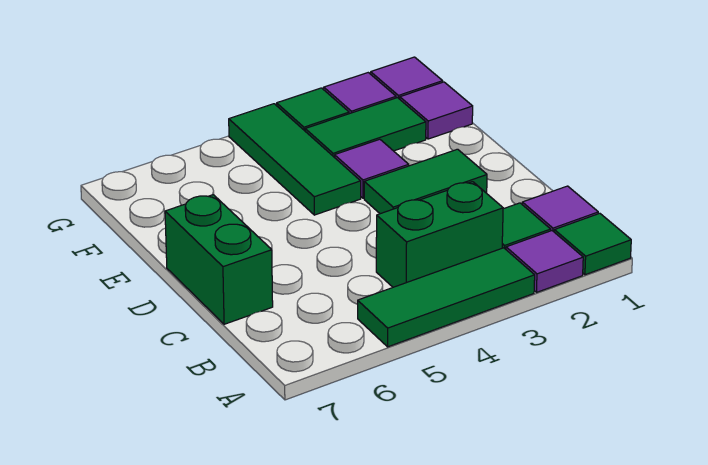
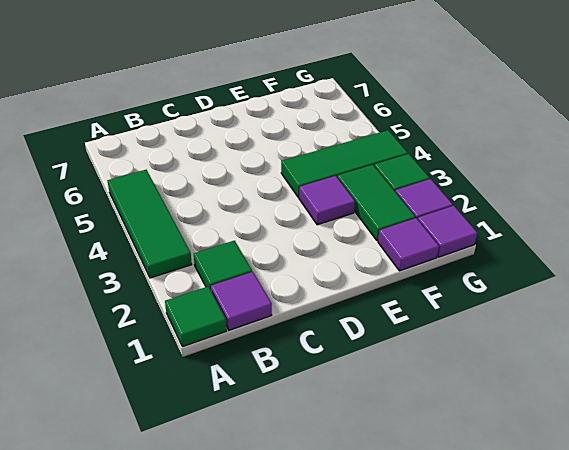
purple tile A2 level 1 -> none
green brick B3:B4 level 1 -> none
green brick C7:D7 level 1 -> none
green tile D2:D3 level 1 -> none

